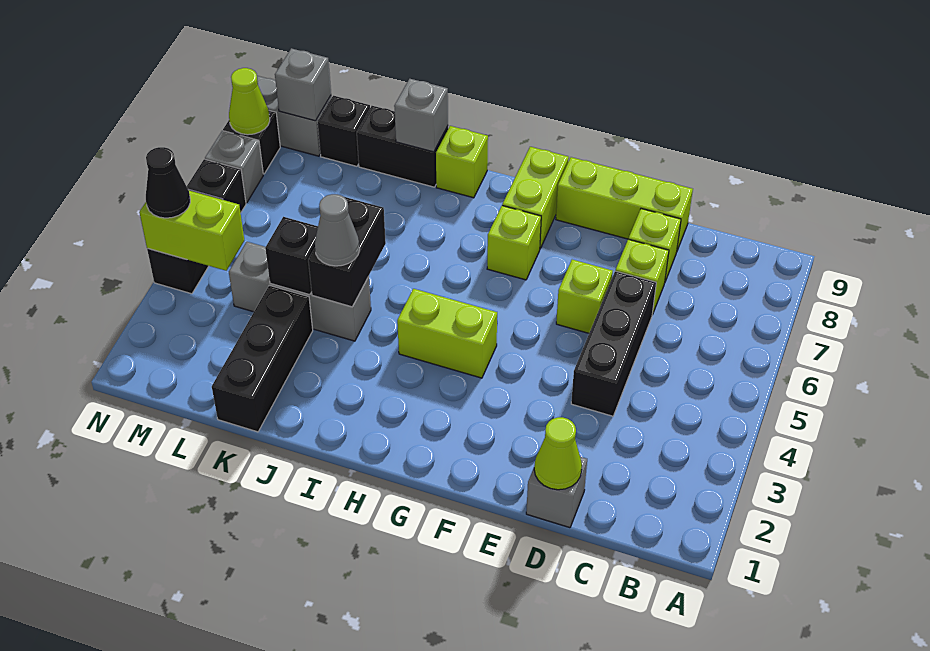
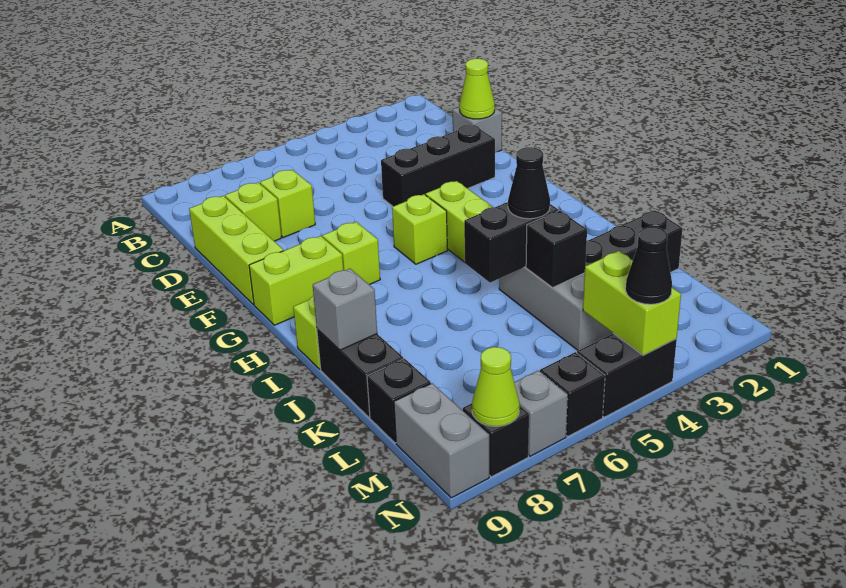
black brick D4:D6 level 1 -> black brick E2:E4 level 1
lime brick E6 level 1 -> lime brick G5 level 1
grey cone J4 level 3 -> black cone J4 level 3
grey brick M9 level 2 -> none

